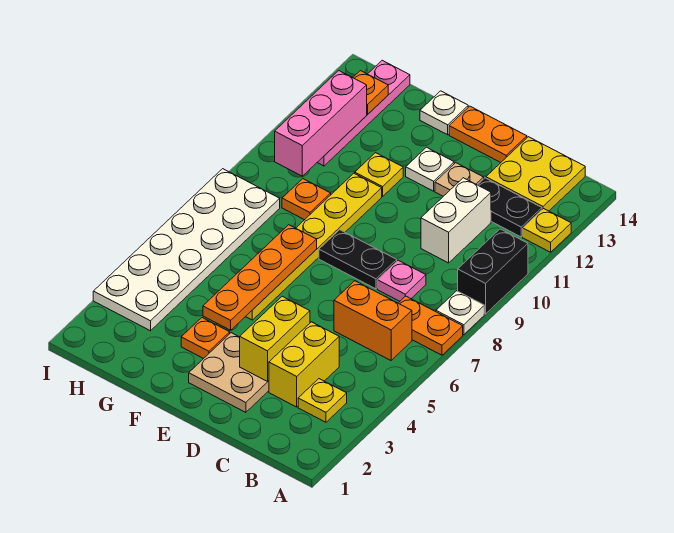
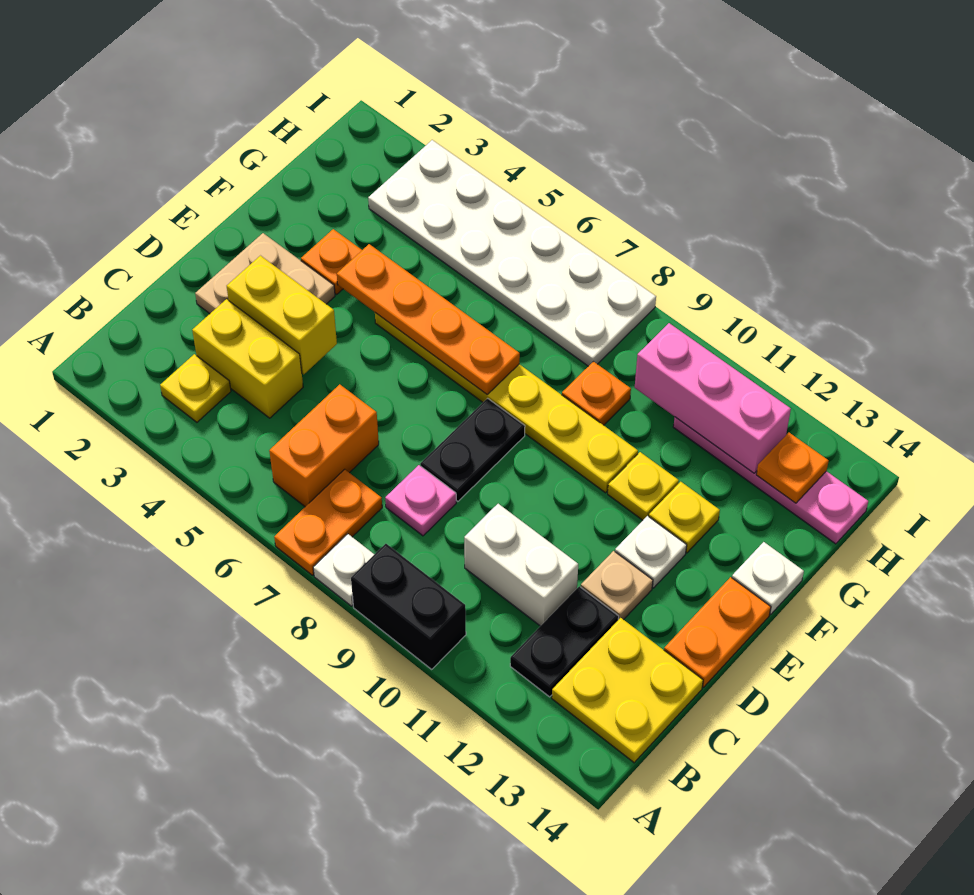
yellow plate A12 level 1 -> yellow plate F12 level 1

